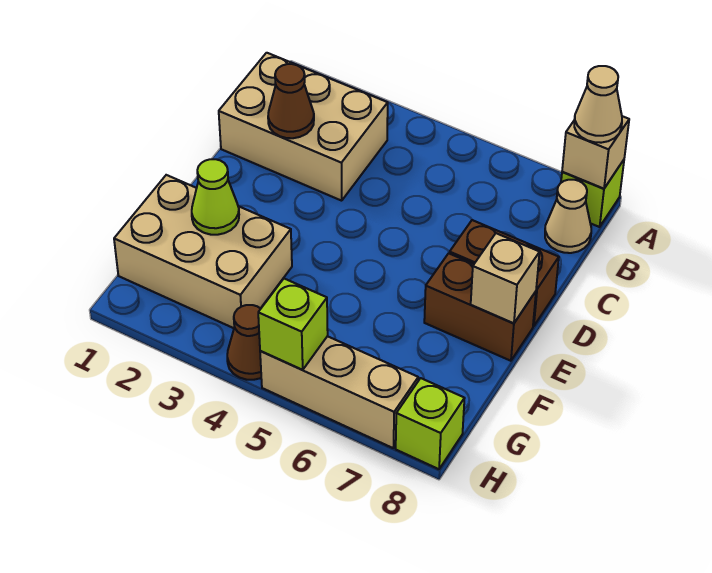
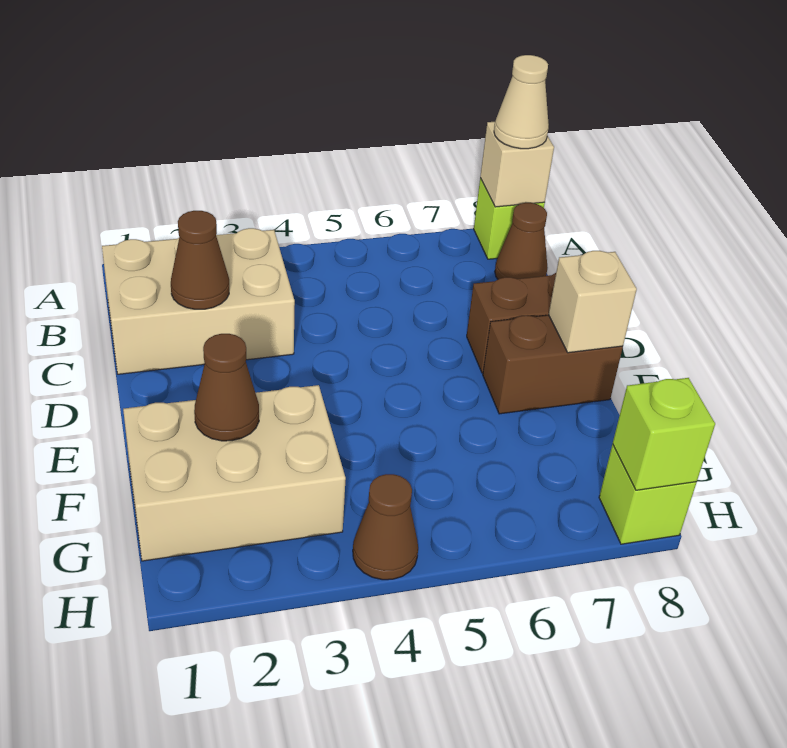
tan cone B8 level 1 -> brown cone B8 level 1
lime cone F2 level 2 -> brown cone F2 level 2
tan brick H5:H7 level 1 -> none
lime brick H5 level 2 -> lime brick H8 level 2

